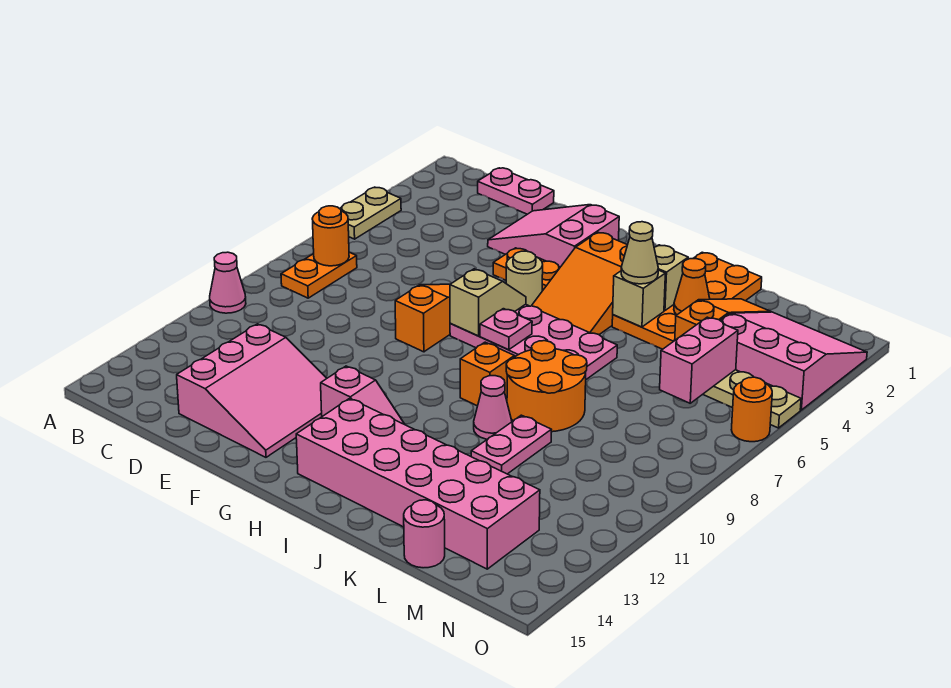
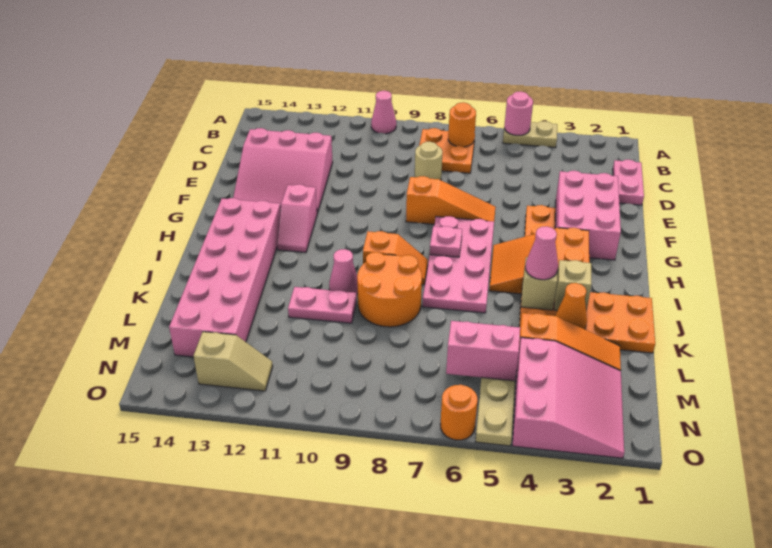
orange plate B7:B8 level 1 -> orange plate B7:C8 level 1
pink slope E2:G3 level 1 top G -> pink brick E2:G3 level 1
tan round brick G5 level 1 -> tan round brick D8 level 1
tan slope G6:G7 level 2 top 7 -> tan slope N12:N13 level 1 top 13
tan cone J4 level 3 -> pink cone J4 level 3
pink round brick L15 level 1 -> pink round brick A5 level 2

